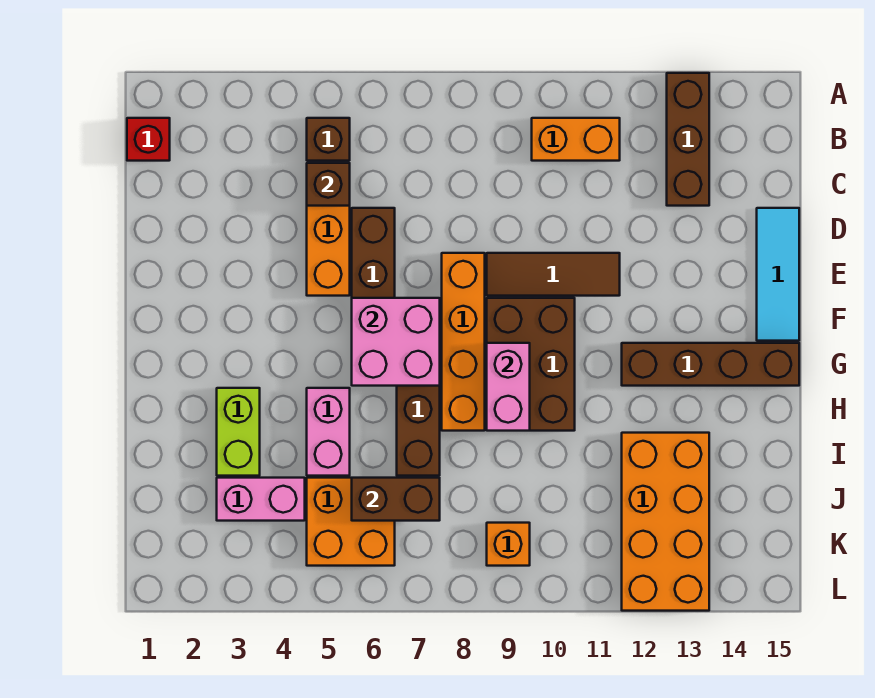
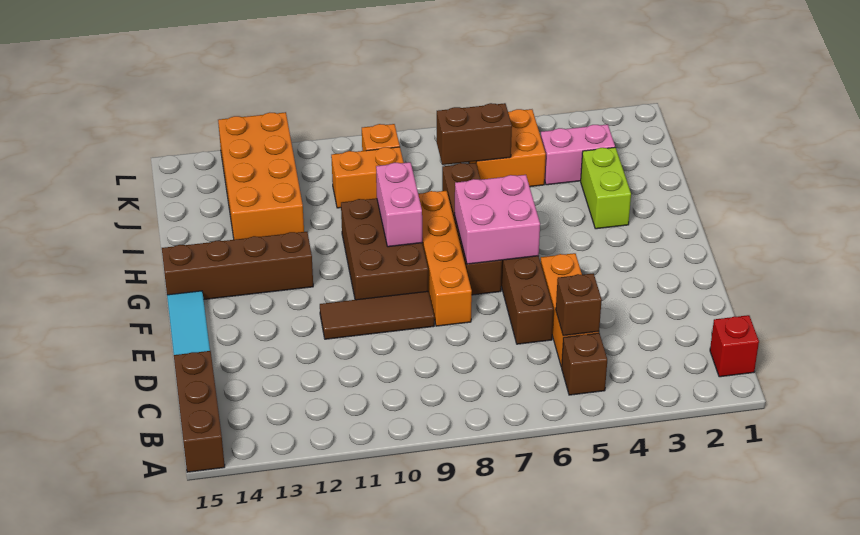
brown brick A13:C13 level 1 -> brown brick A15:C15 level 1
orange brick B10:B11 level 1 -> orange brick J9:J10 level 1
pink brick H5:I5 level 1 -> none

